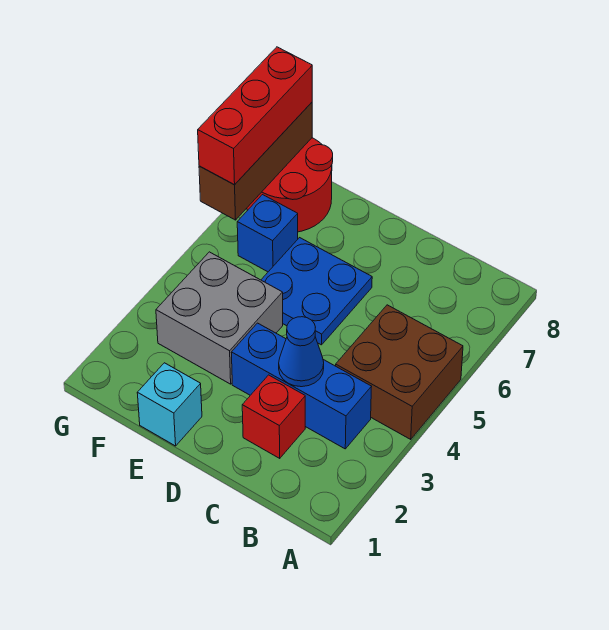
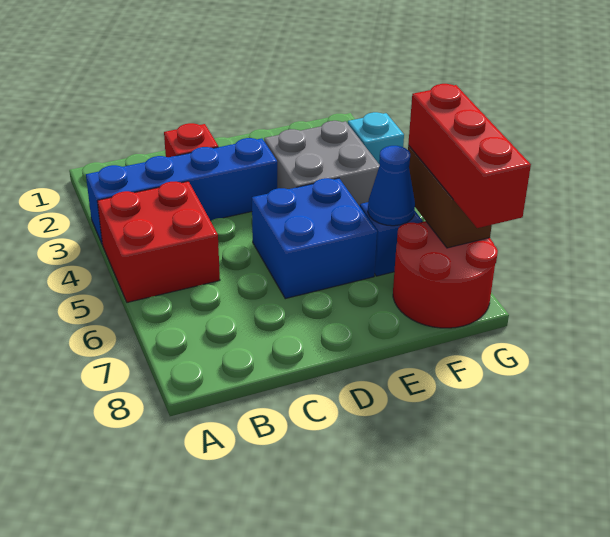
brown brick A4:B5 level 1 -> red brick A4:B5 level 1
blue brick B3:D3 level 1 -> blue brick A3:D3 level 1
blue cone C3 level 2 -> blue cone F6 level 2
blue plate D5:E6 level 1 -> blue brick D5:E6 level 1
cyan brick E1 level 1 -> cyan brick G3 level 1
brown brick G6:G8 level 2 -> brown brick G6:G7 level 2

